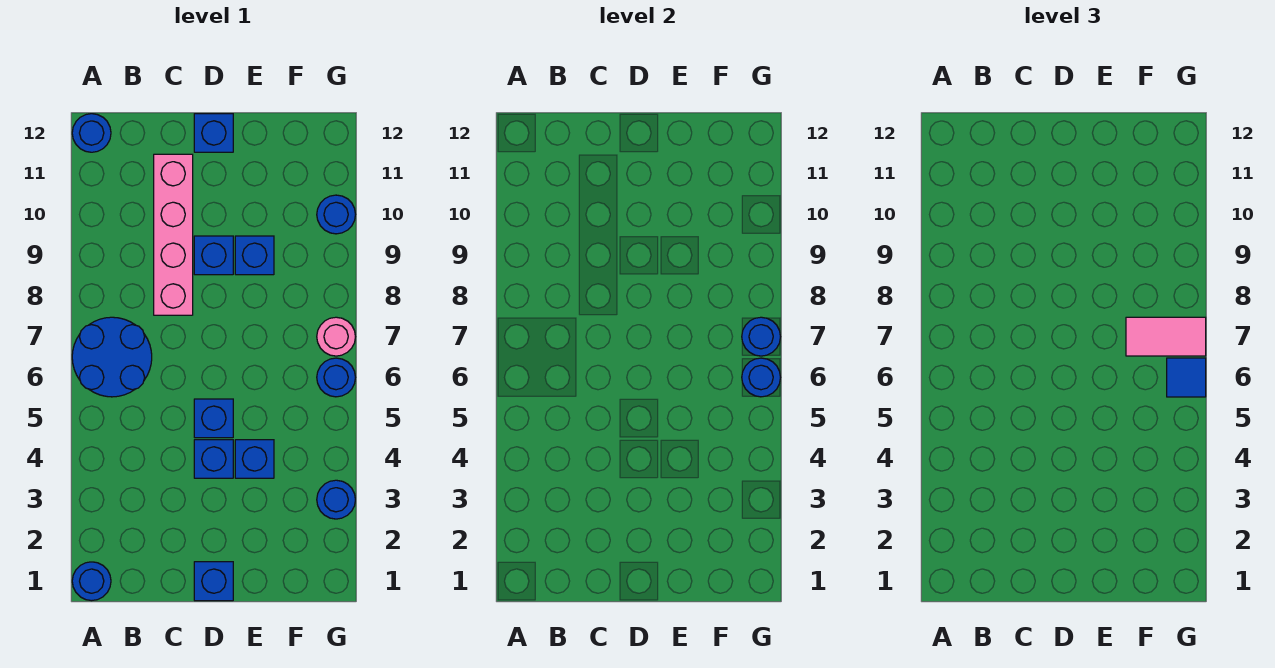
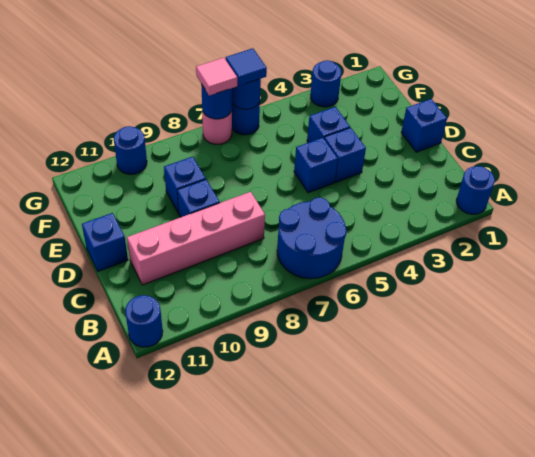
pink tile F7:G7 level 3 -> pink tile G7 level 3

